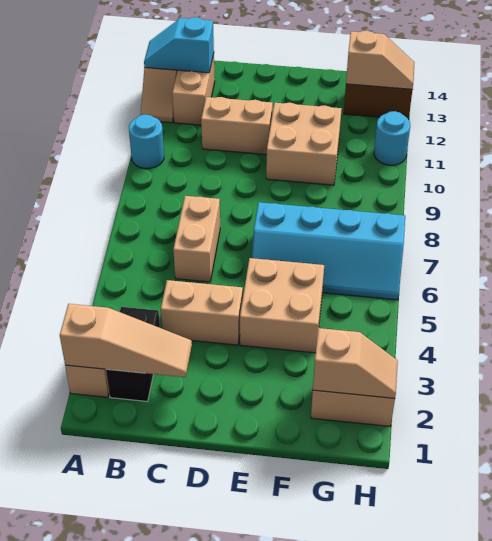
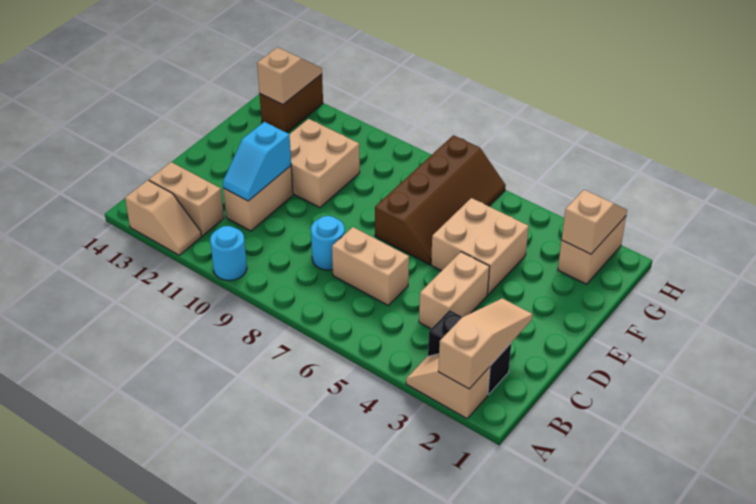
cyan slope A13:B13 level 2 top B -> cyan slope C11:D11 level 2 top D
cyan slope E6:H7 level 1 top 7 -> brown slope E6:H7 level 1 top 7
cyan round brick H11 level 1 -> cyan round brick C8 level 1

